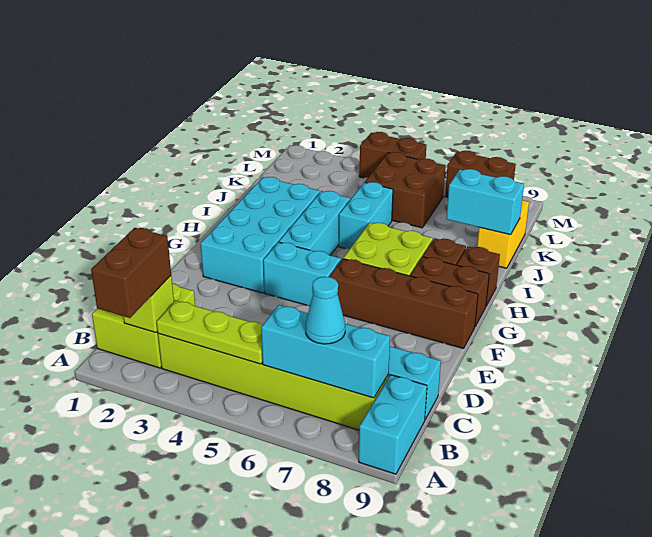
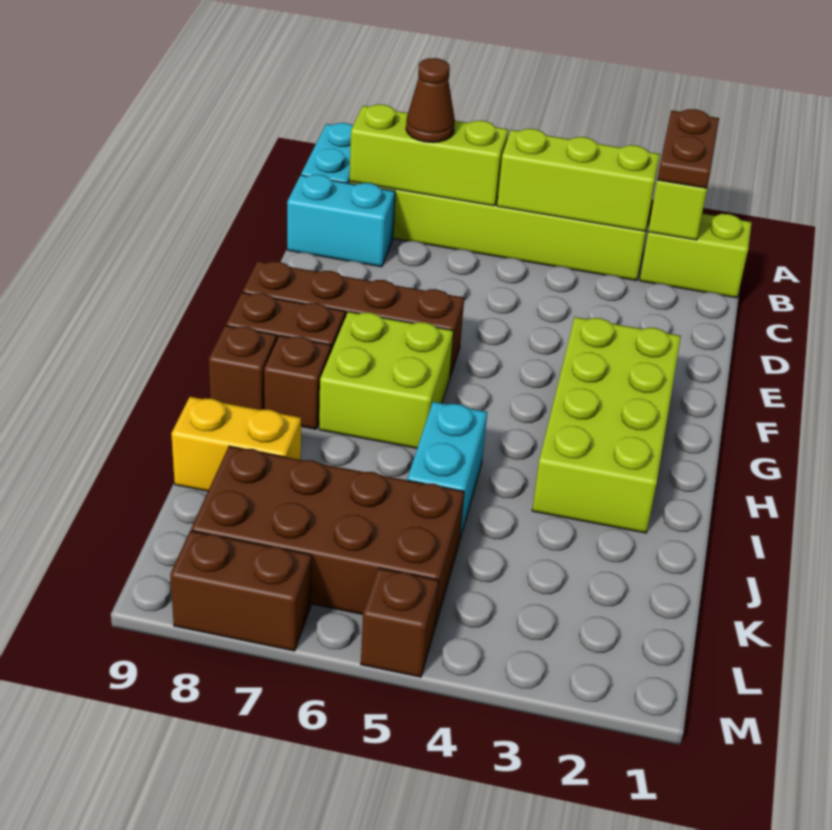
brown brick A2:B2 level 3 -> brown plate A2:B2 level 3
lime brick B1:C2 level 1 -> lime brick B1:B2 level 1
lime plate B3:B5 level 2 -> lime brick B3:B5 level 2
cyan brick B6:B8 level 2 -> lime brick B6:B8 level 2
cyan cone B7 level 3 -> brown cone B7 level 3
cyan brick F2:I3 level 1 -> lime brick F2:I3 level 1
cyan brick F4:F5 level 1 -> none
cyan brick G4:I4 level 1 -> none
cyan brick J8:J9 level 2 -> none
yellow brick J9:K9 level 1 -> yellow brick J8:J9 level 1
brown brick K5:L6 level 1 -> brown brick K5:L8 level 1
brown brick M4:M5 level 1 -> brown brick M5 level 1

